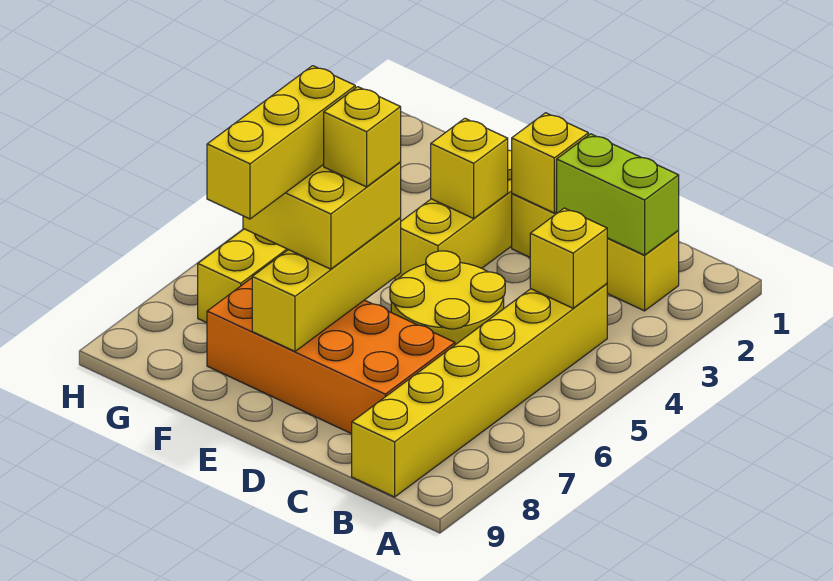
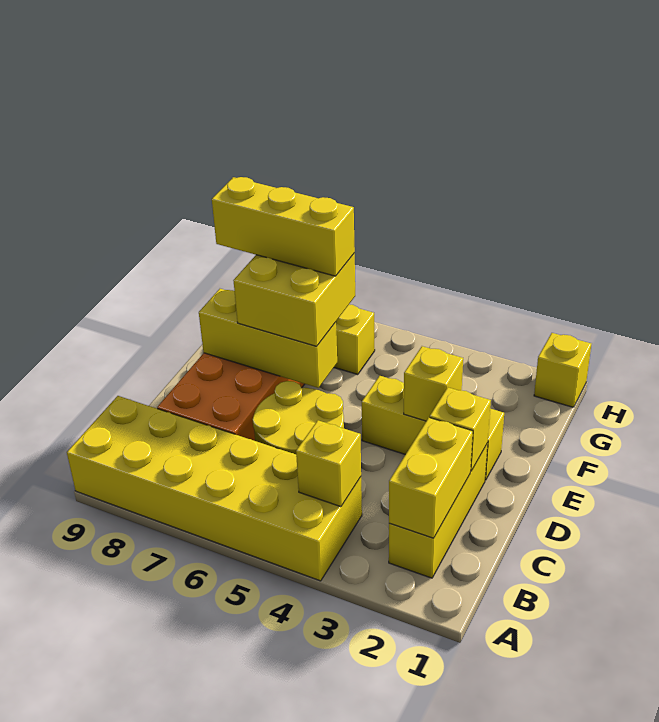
lime brick B2:C2 level 2 -> yellow brick B2:C2 level 2
yellow brick B4:B9 level 1 -> yellow brick A4:B9 level 1
yellow brick E6 level 4 -> yellow brick H1 level 1

